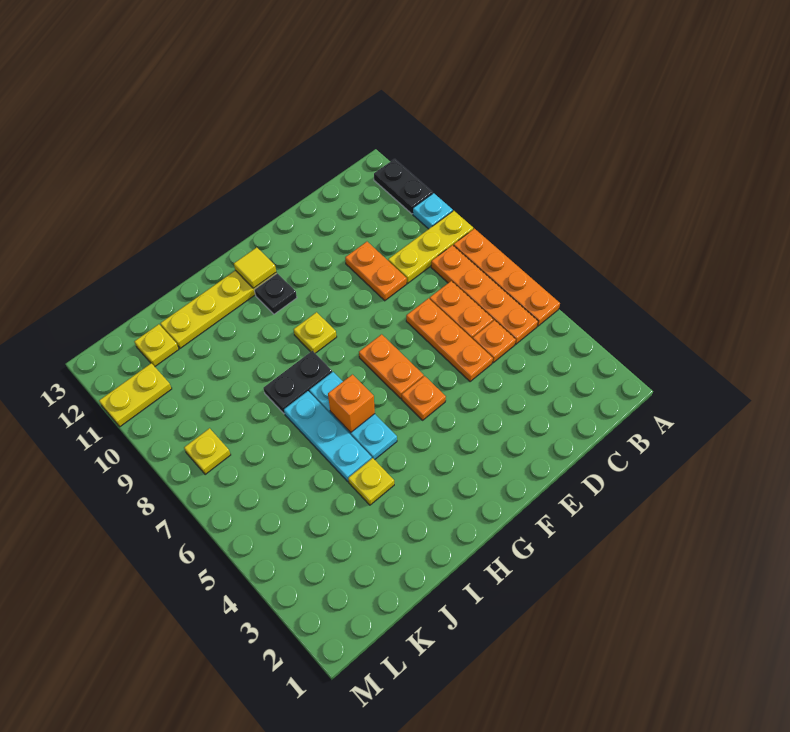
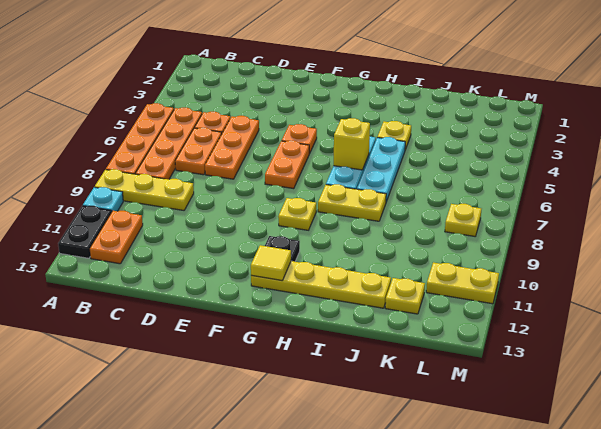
orange plate D9:D10 level 1 -> orange plate B11:B12 level 1
orange brick H6 level 2 -> yellow brick H6 level 2
black plate H8:I8 level 1 -> yellow plate H8:I8 level 1

